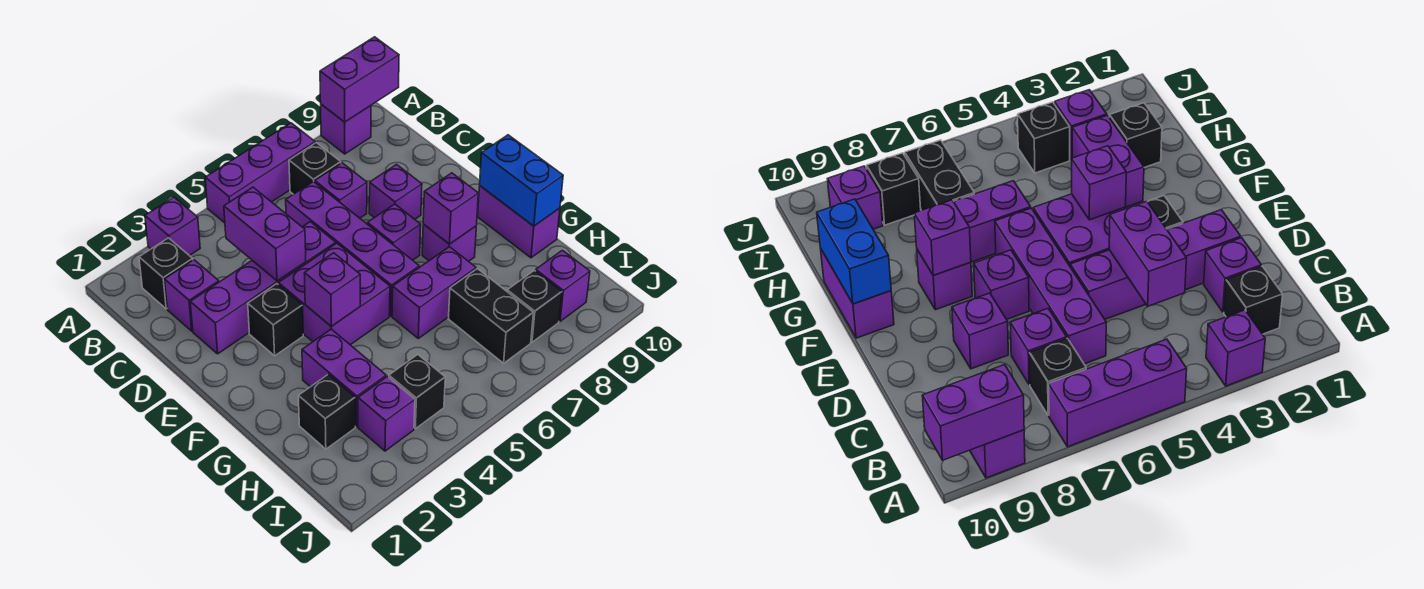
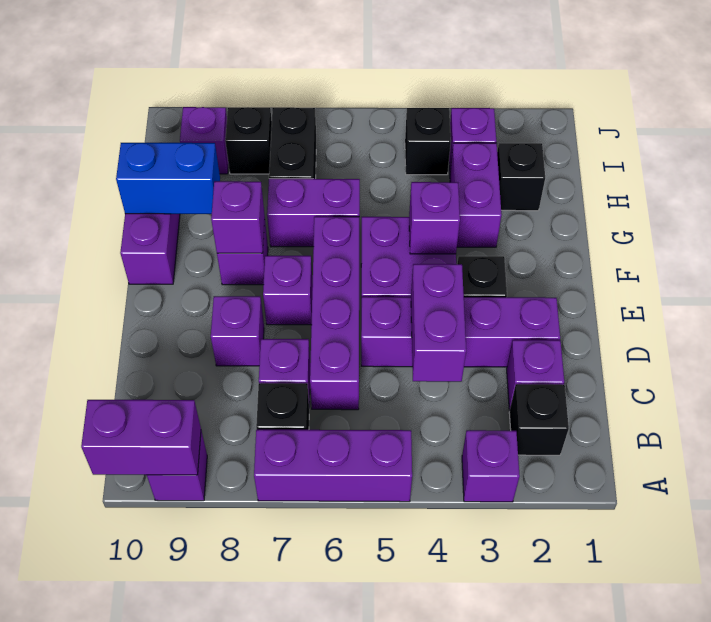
blue brick F10:G10 level 2 -> blue brick G9:G10 level 2

